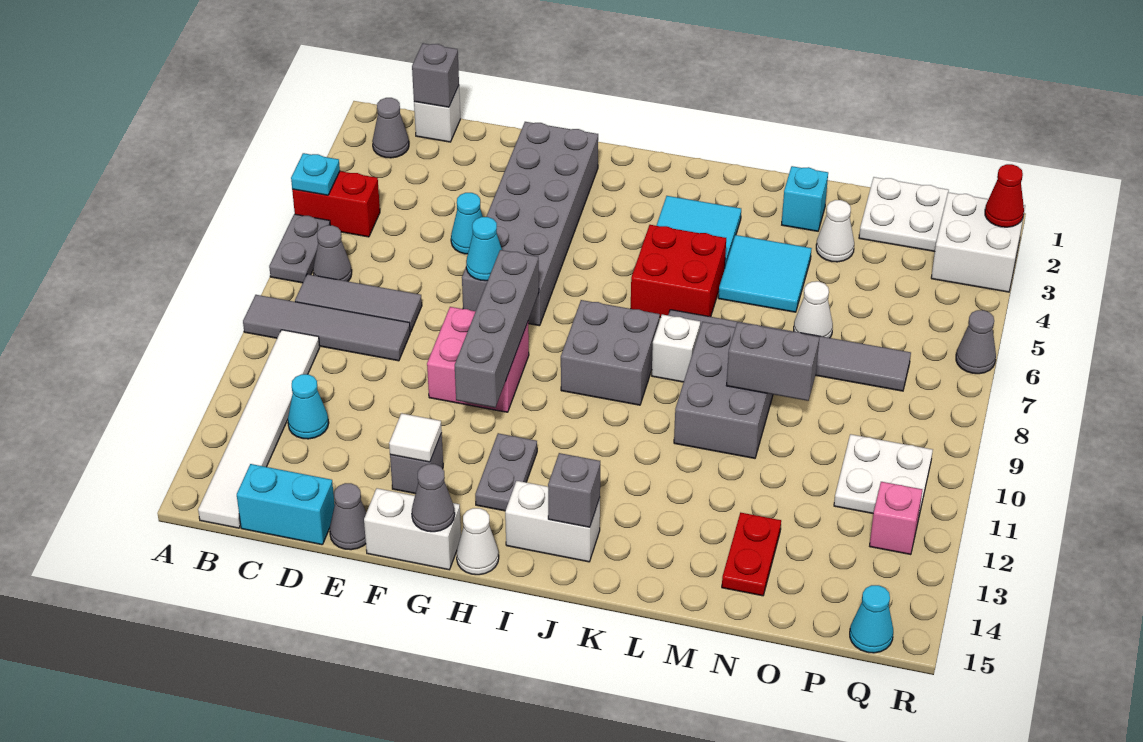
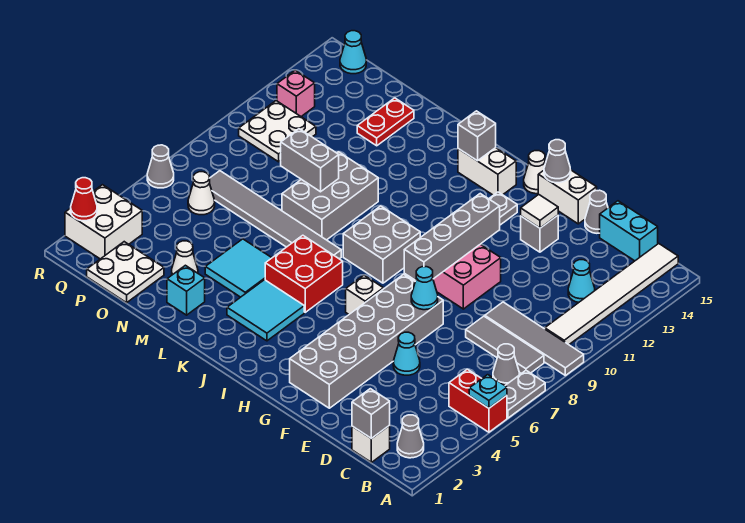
white brick K8 level 1 -> white brick H6 level 1
white cone N6 level 1 -> white cone P6 level 1

